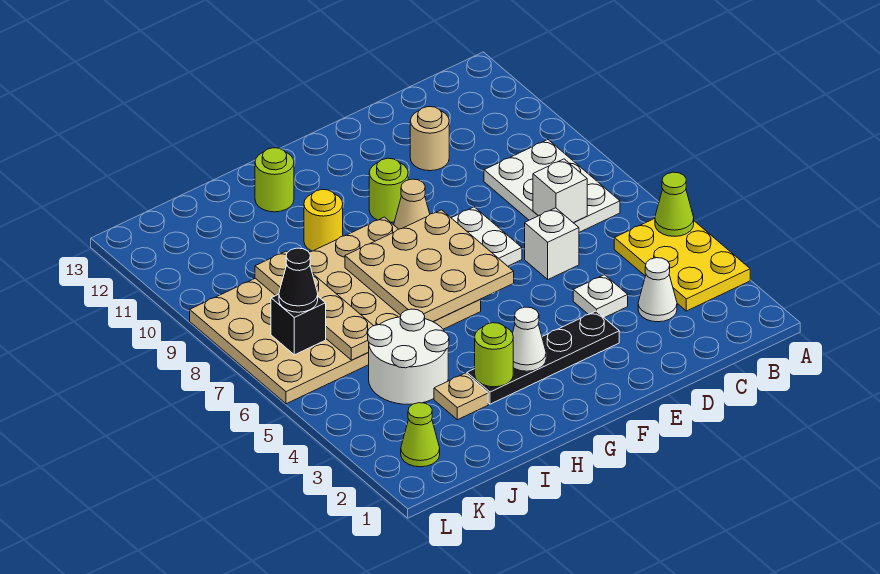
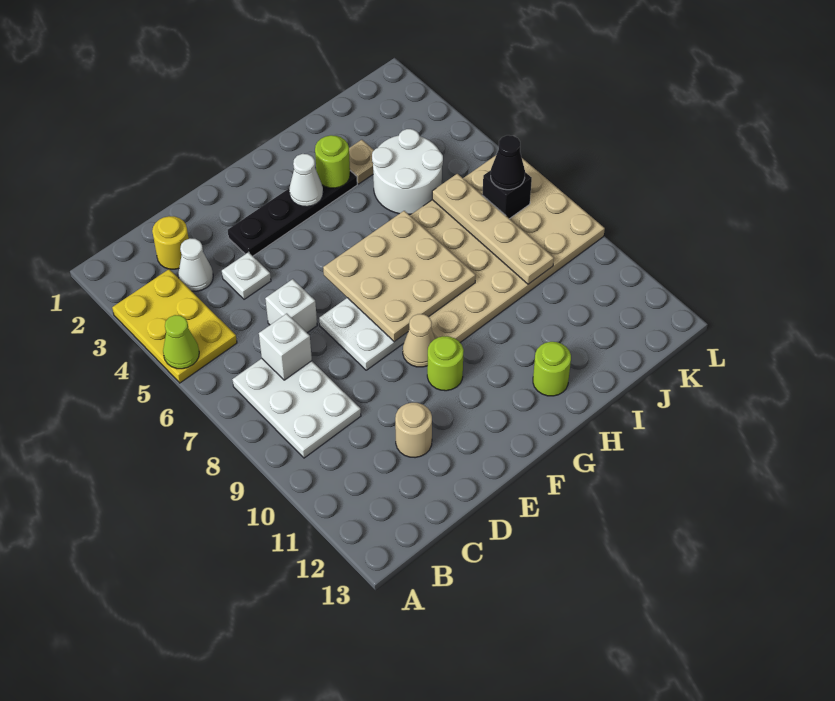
yellow round brick H10 level 1 -> yellow round brick C2 level 1
lime cone K2 level 1 -> none

